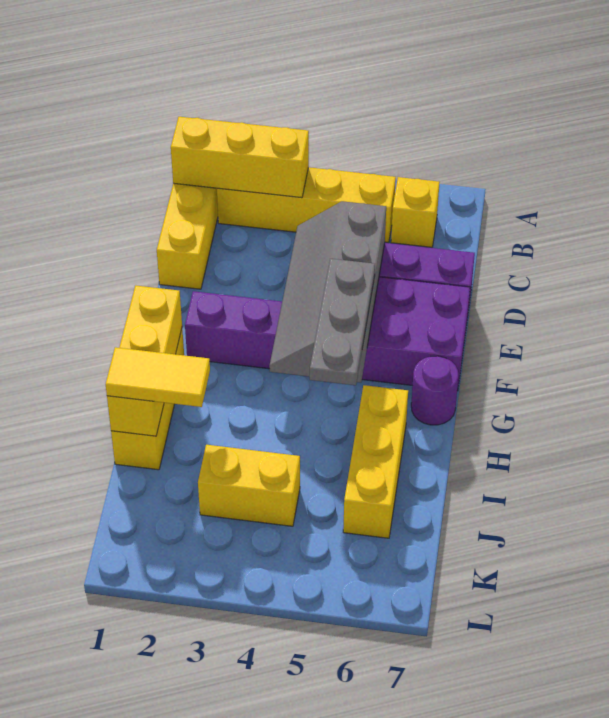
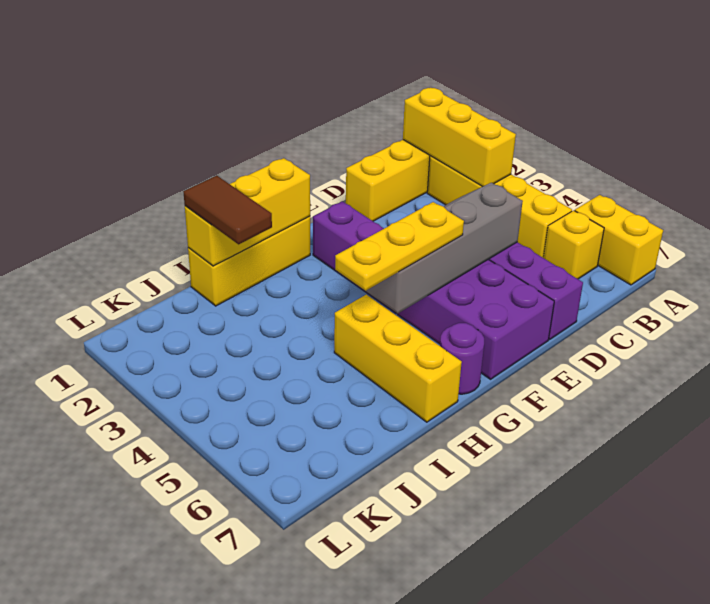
grey plate F5:H5 level 3 -> yellow plate F5:H5 level 3
yellow brick H6:J6 level 1 -> yellow brick H5:H7 level 1
yellow tile I1:I2 level 3 -> brown tile I1:I2 level 3
yellow brick J3:J4 level 1 -> yellow brick A6:A7 level 1

